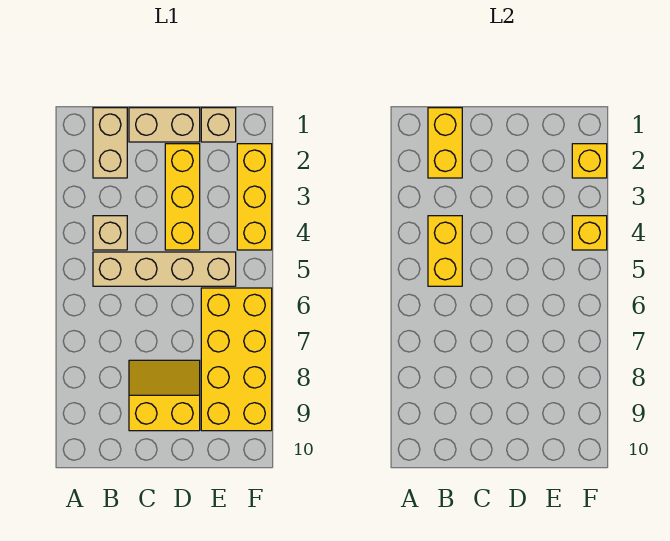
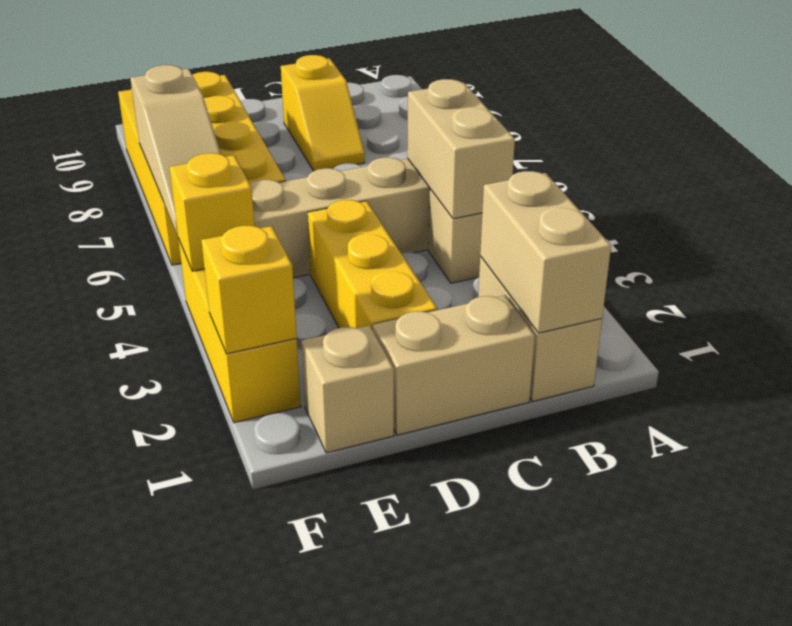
yellow brick B1:B2 level 2 -> tan brick B1:B2 level 2
yellow brick B4:B5 level 2 -> tan brick B4:B5 level 2
yellow slope C8:D9 level 1 top 9 -> yellow slope C8:C9 level 1 top 9
none -> tan slope F5:F7 level 2 top 7

